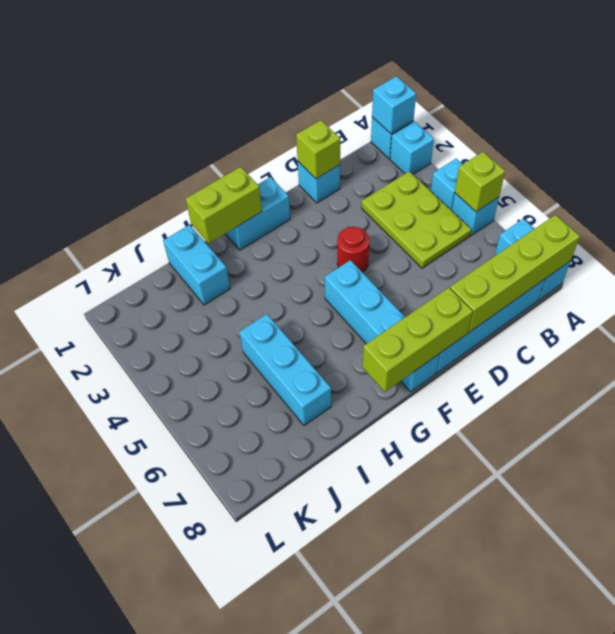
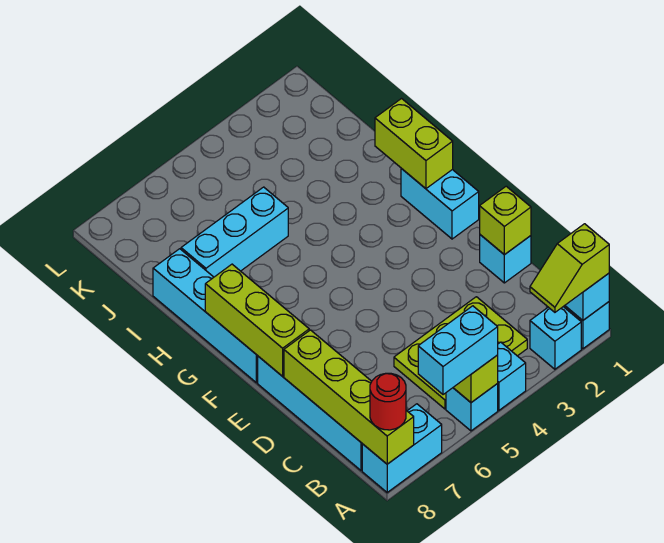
none -> lime slope A1:A2 level 3 top 1
red round brick E4 level 1 -> red round brick A8 level 3
cyan brick F5:F8 level 1 -> cyan brick F8:I8 level 1
cyan brick I1:I2 level 1 -> cyan brick A5:A6 level 3

